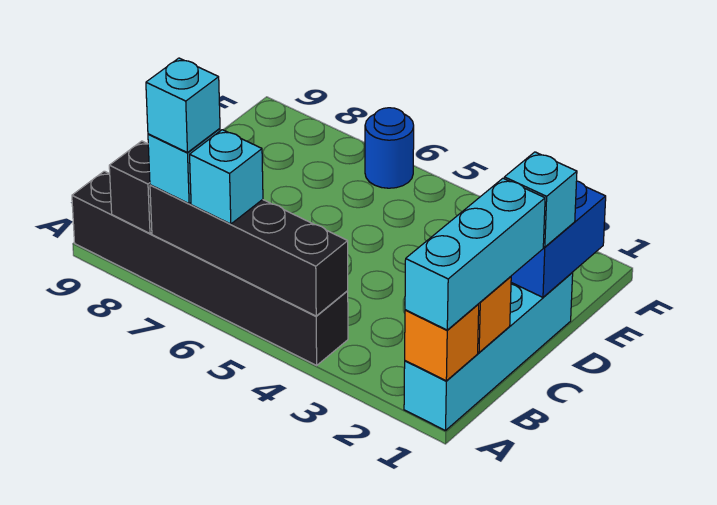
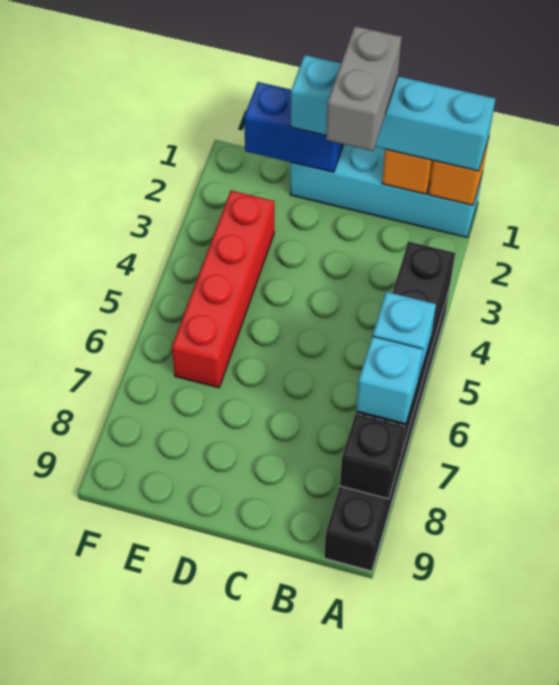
cyan brick A7 level 4 -> none
none -> grey brick C1:C2 level 4
none -> red brick E3:E6 level 1
blue round brick F6 level 1 -> none

